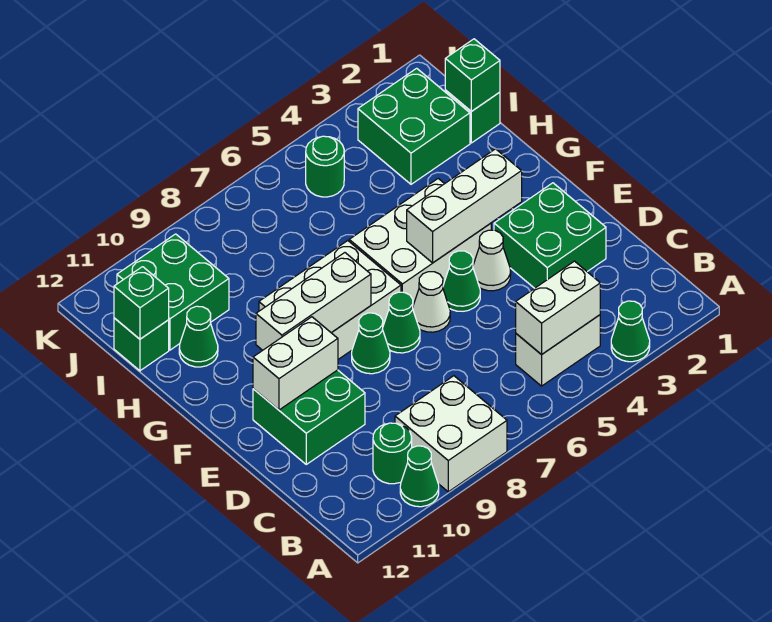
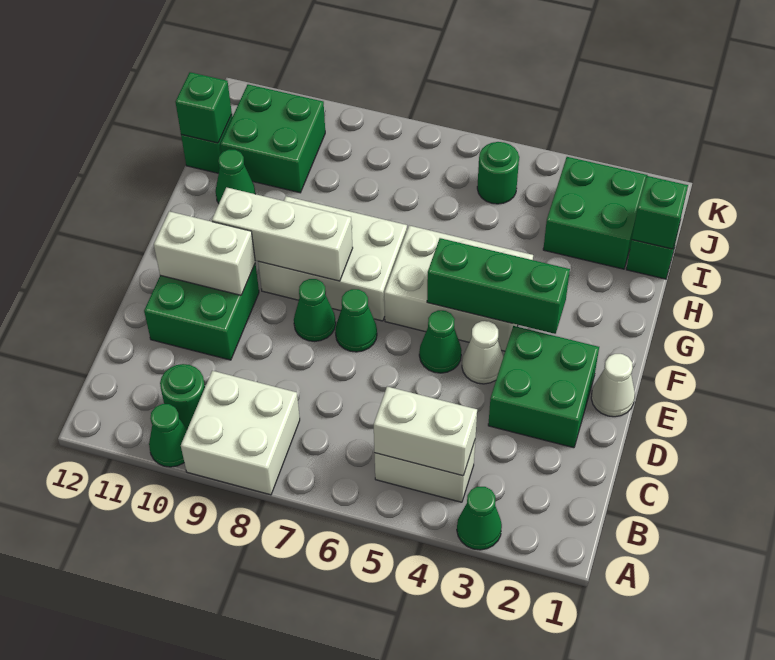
white cone E6 level 1 -> white cone E1 level 1
white brick F3:F5 level 2 -> green brick F3:F5 level 2

